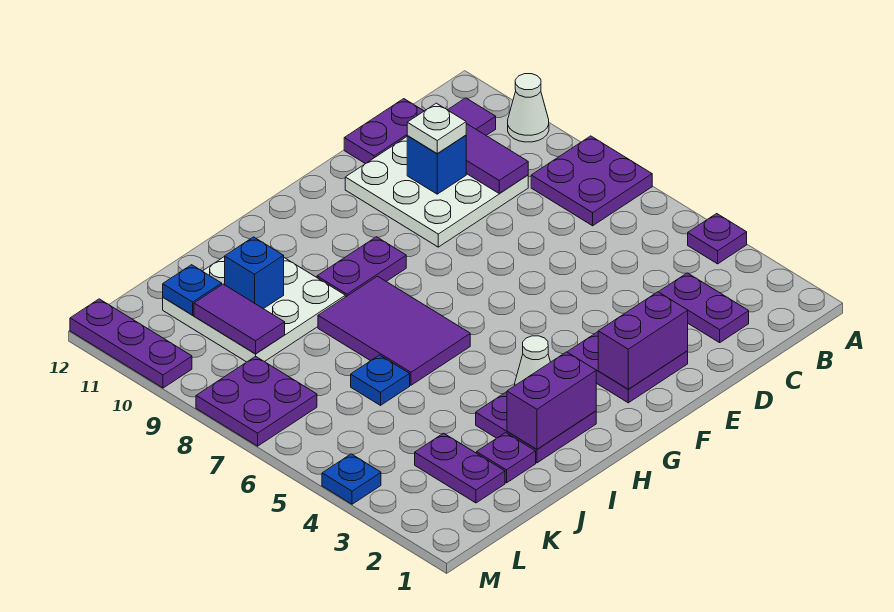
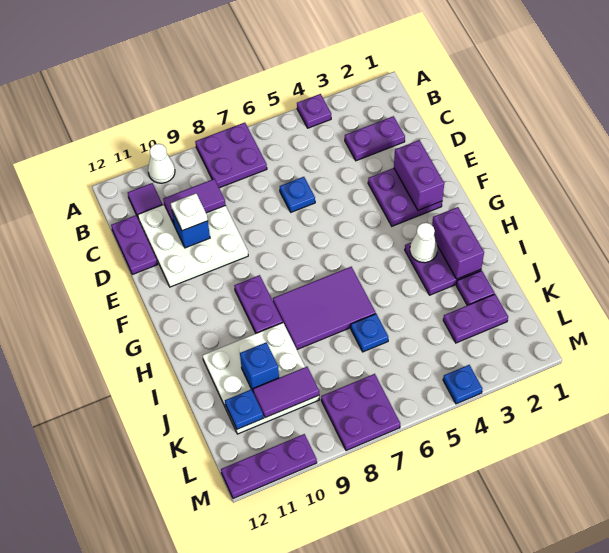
none -> blue plate D6 level 1

